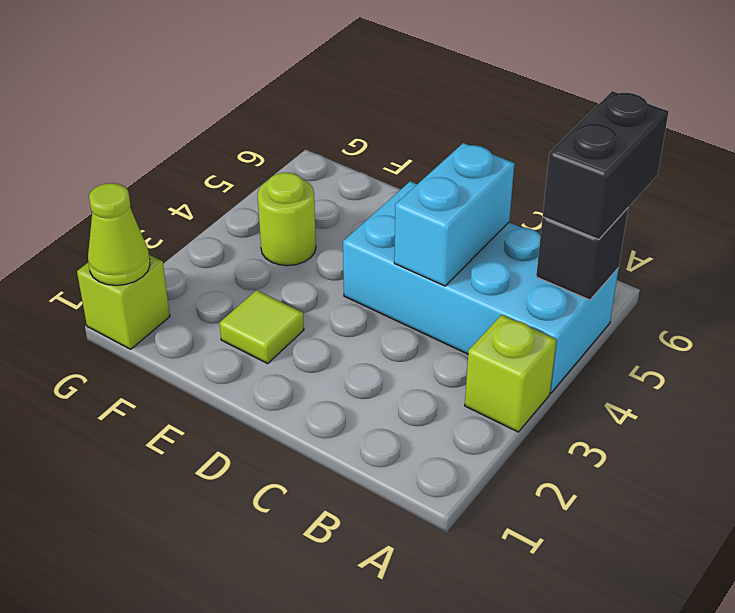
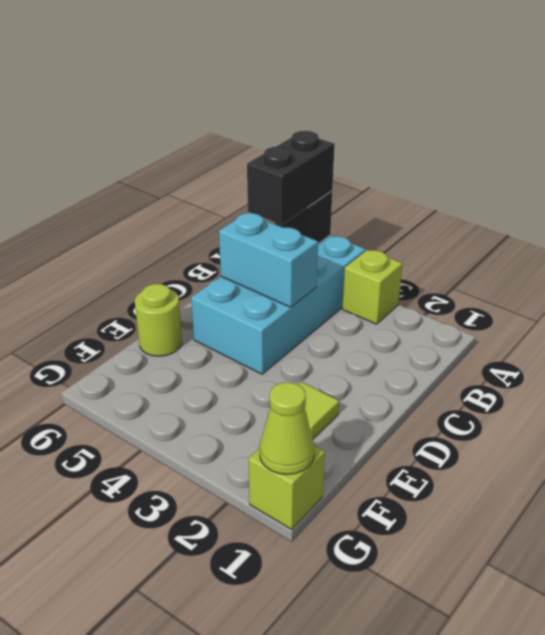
black brick A5:A6 level 3 -> black brick A5:B5 level 3
lime round brick F4 level 1 -> lime round brick E6 level 1

